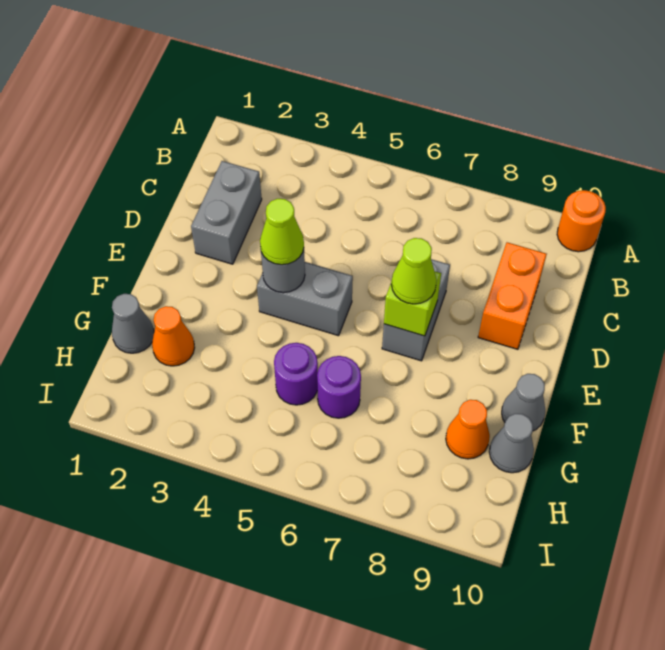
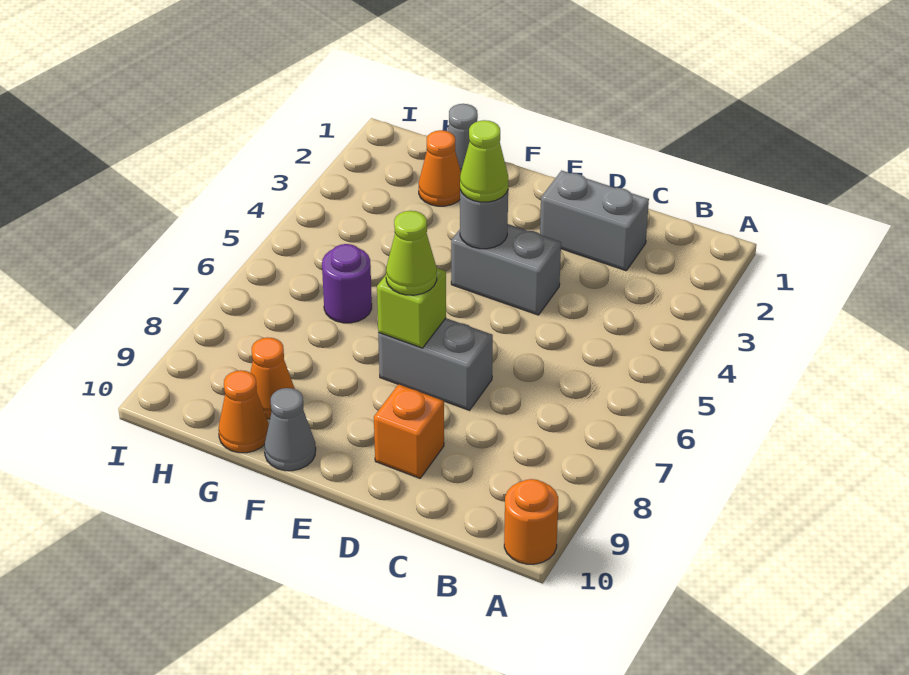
orange brick C9:D9 level 1 -> orange brick D9 level 1
grey brick E4:E5 level 1 -> grey brick D4:E4 level 1
purple round brick G5 level 1 -> none
grey cone G10 level 1 -> orange cone G10 level 1

